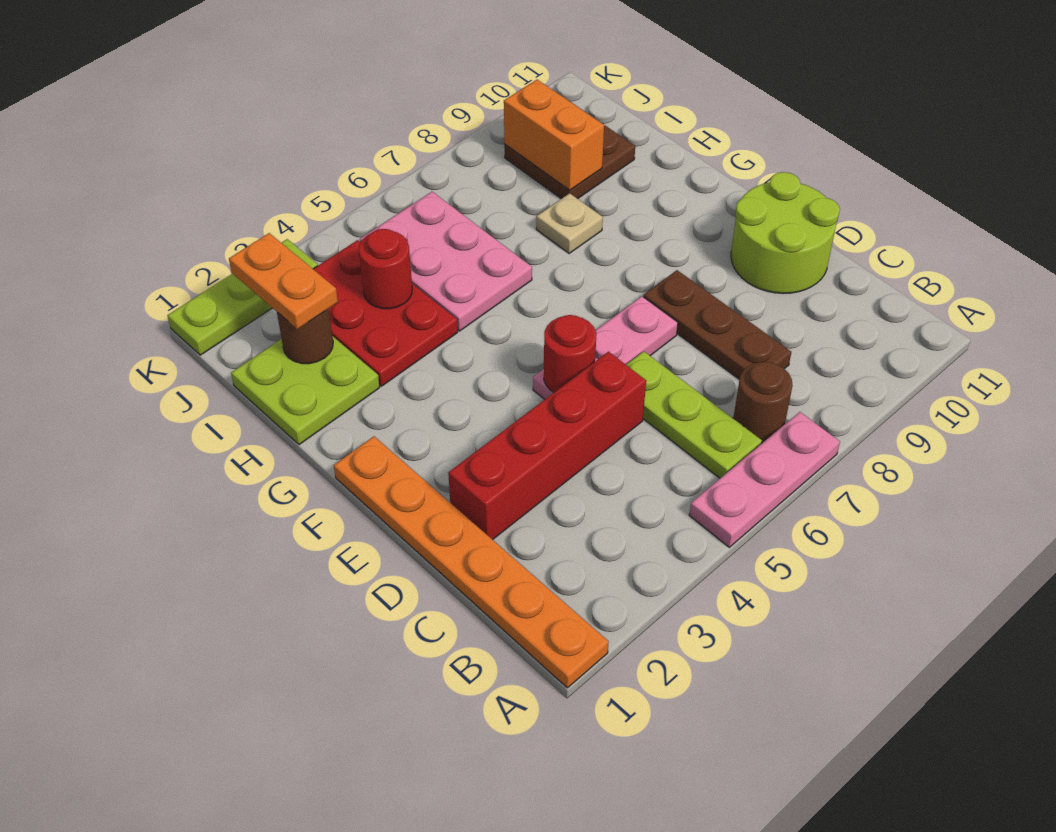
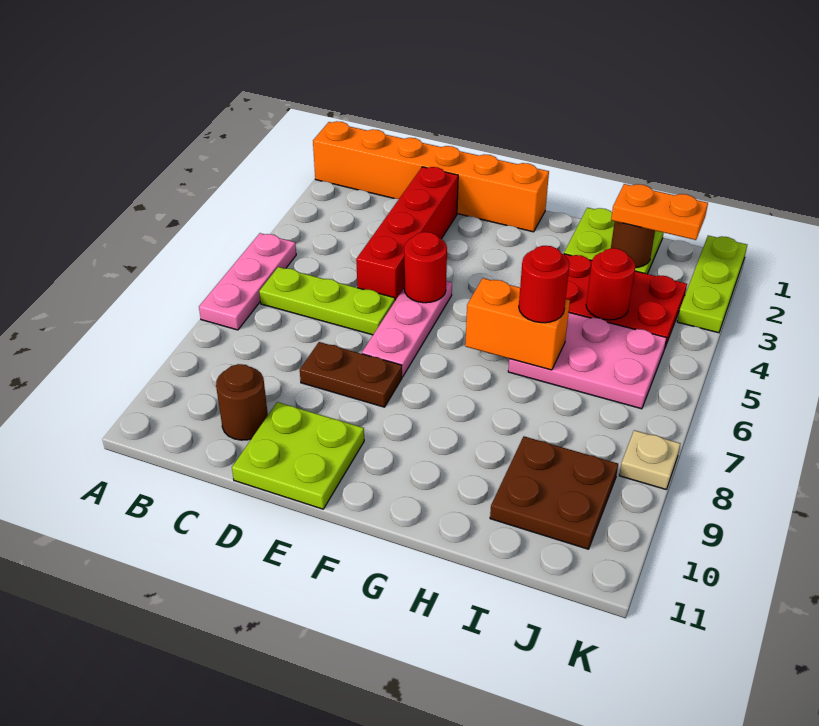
orange plate A1:F1 level 1 -> orange brick A1:F1 level 1
brown round brick B7 level 1 -> brown round brick C10 level 1
brown plate C8:E8 level 1 -> brown plate D8:E8 level 1
lime round brick D10:E11 level 1 -> lime plate D10:E11 level 1
none -> red round brick H6 level 3
tan plate H8 level 1 -> tan plate K8 level 1
orange brick I9:J9 level 2 -> orange brick G6:H6 level 2

